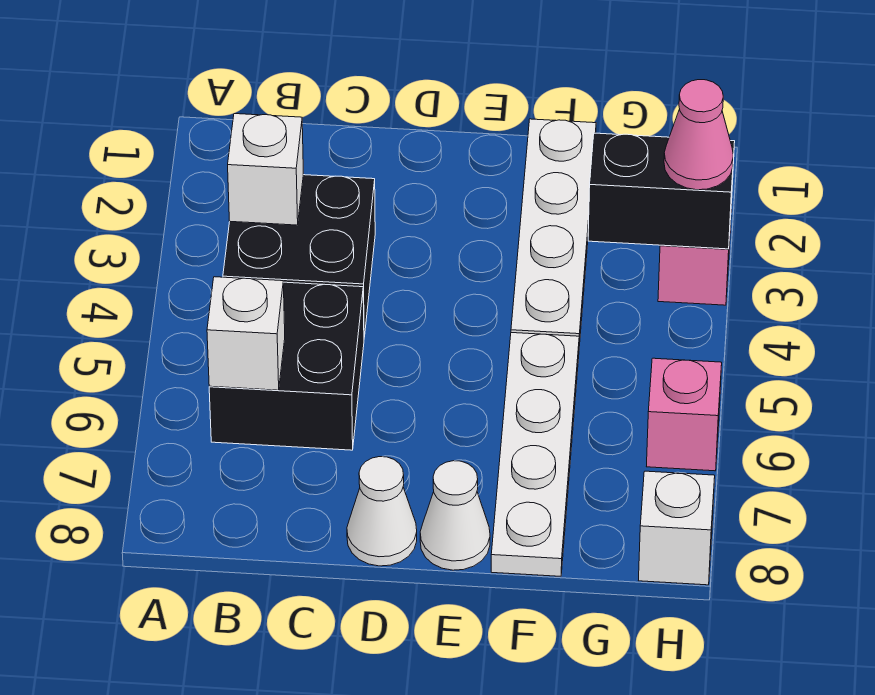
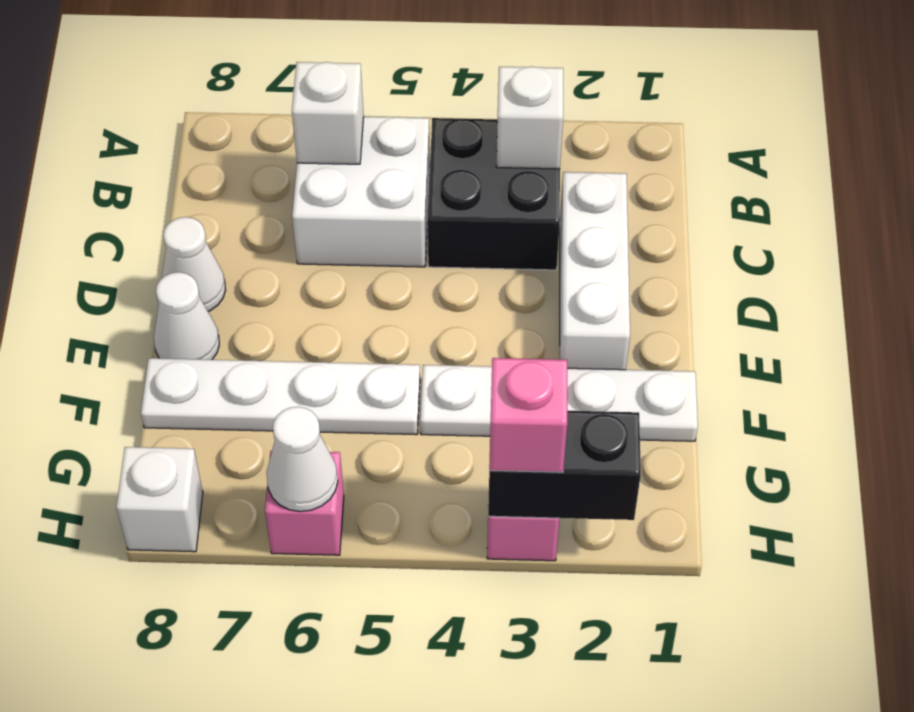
black brick B5:C6 level 1 -> white brick B5:C6 level 1
none -> white brick C2:E2 level 1
black brick G3:H3 level 2 -> black brick H2:H3 level 2
pink cone H3 level 3 -> pink brick H3 level 3
none -> white cone H6 level 2

